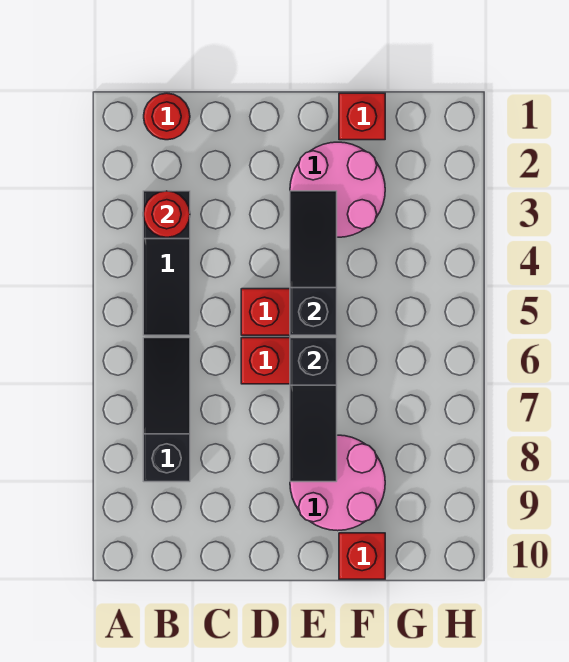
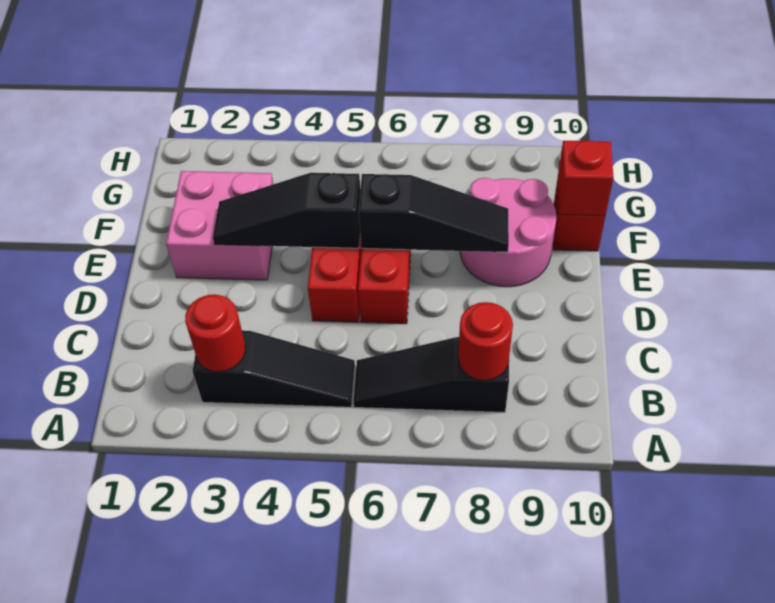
red round brick B1 level 1 -> red round brick B8 level 2
pink round brick E2:F3 level 1 -> pink brick E2:F3 level 1
red brick F1 level 1 -> red brick F10 level 2

